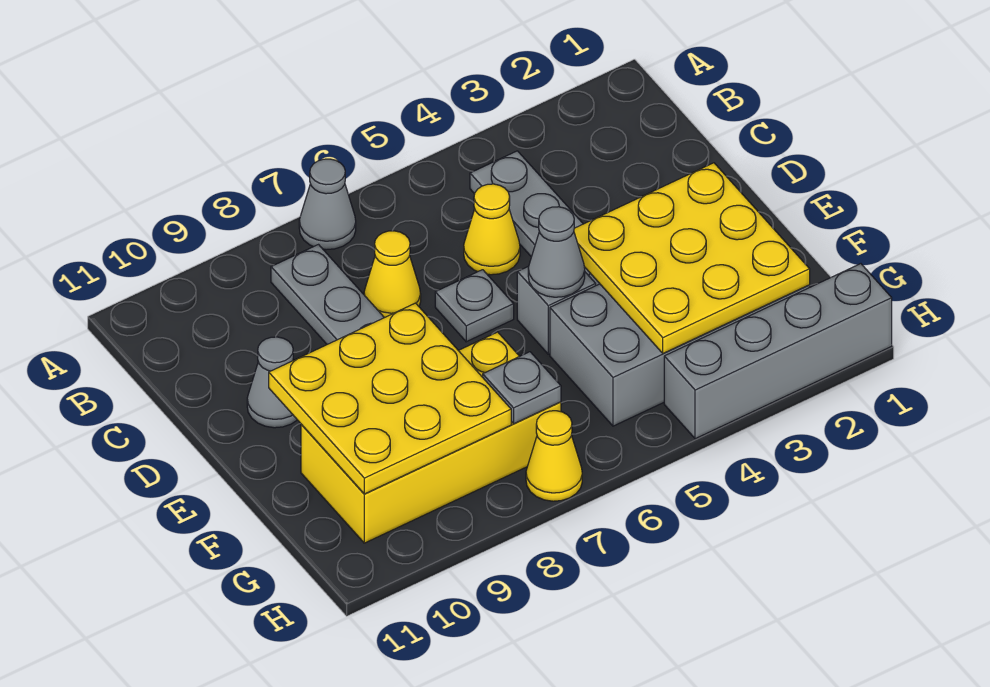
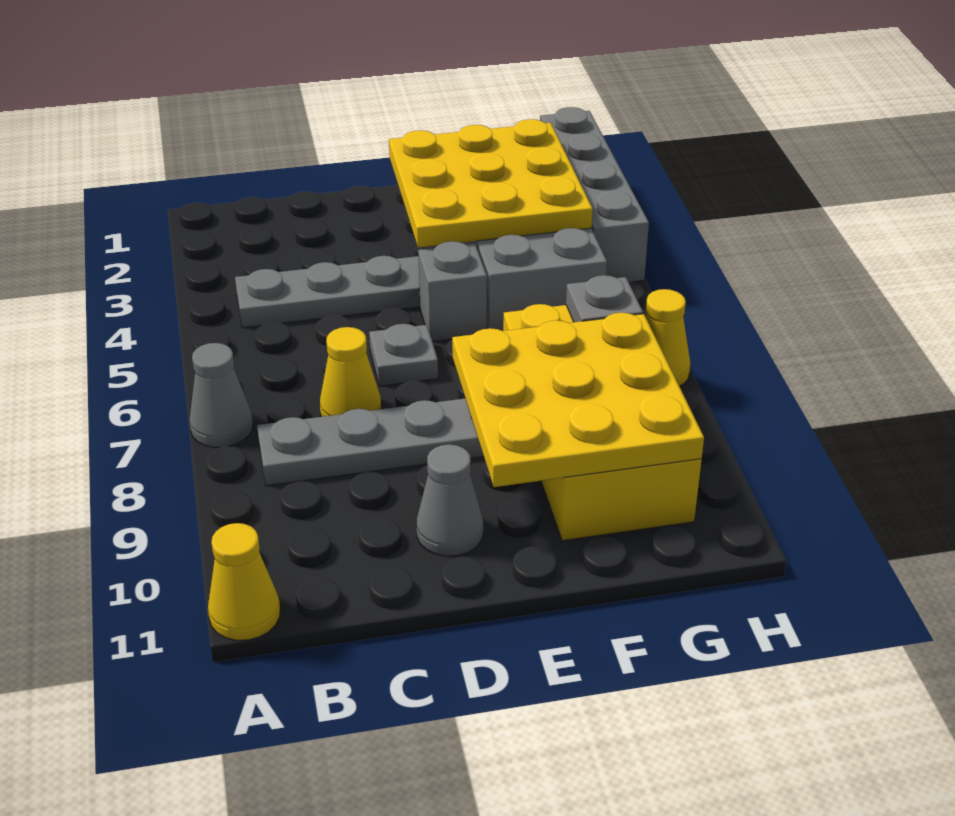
yellow cone C5 level 1 -> yellow cone A11 level 1
grey cone E5 level 2 -> none

